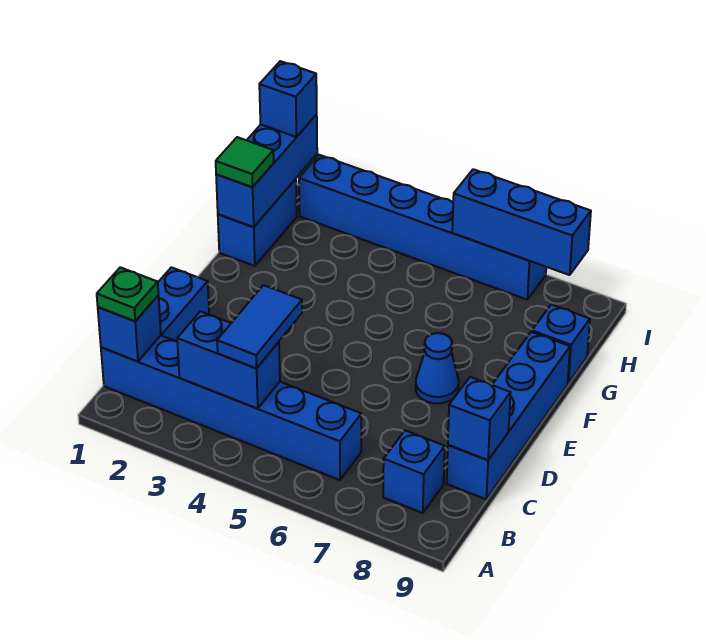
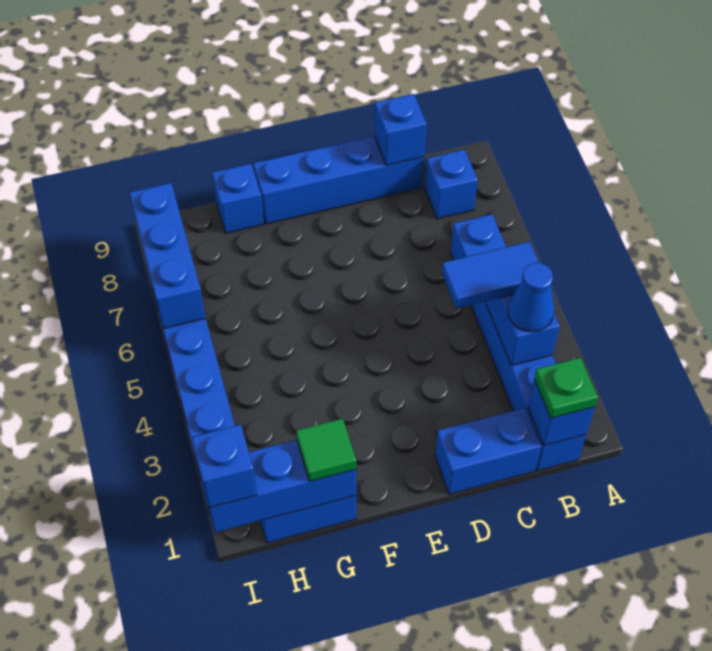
blue cone E7 level 1 -> blue cone B3 level 3

